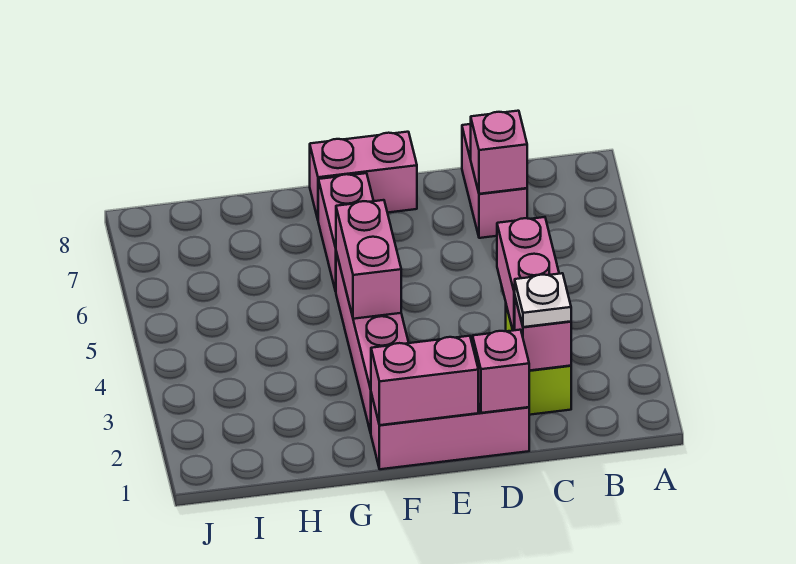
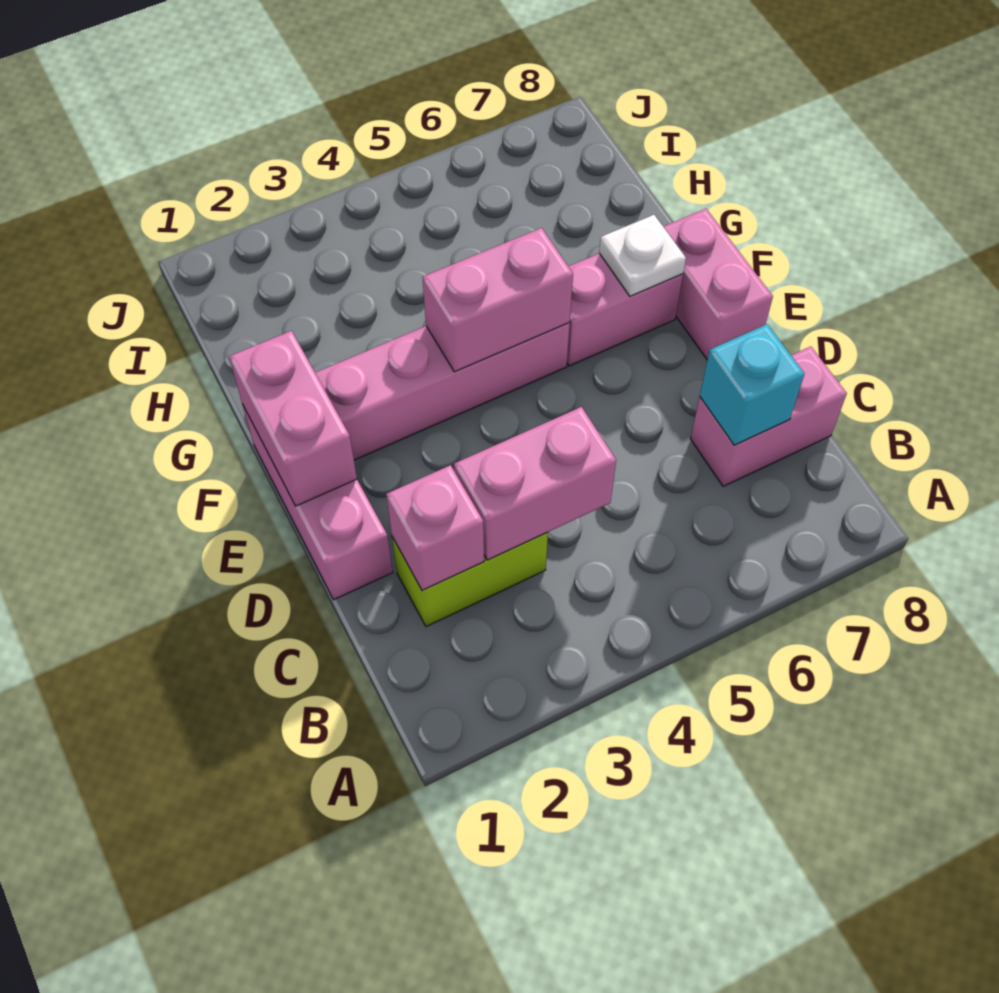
white plate C2 level 3 -> white plate F7 level 2
pink brick C7 level 2 -> cyan brick C7 level 2
pink brick D1 level 2 -> none

